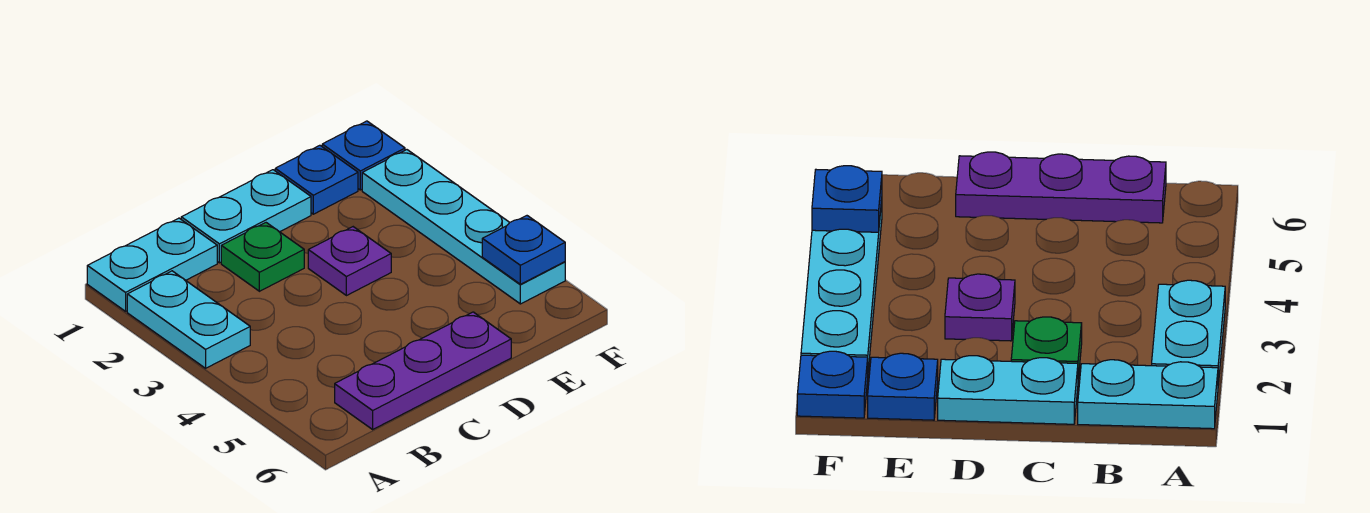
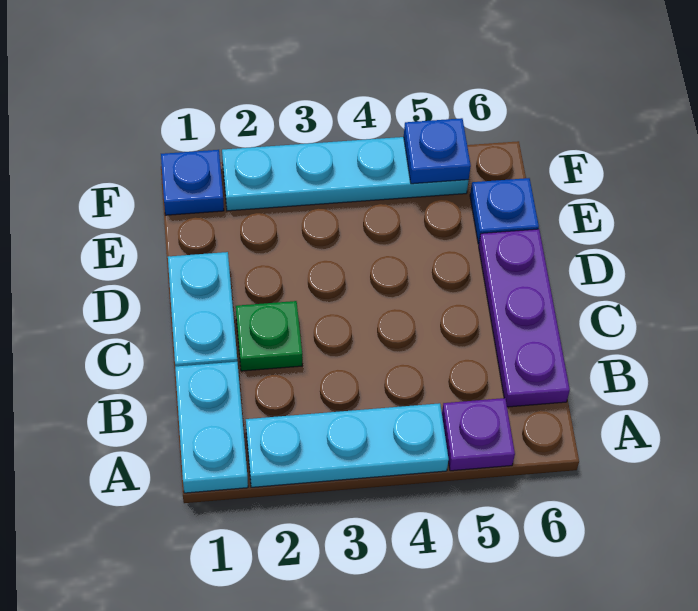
cyan plate A2:A3 level 1 -> cyan plate A2:A4 level 1
purple plate D3 level 1 -> purple plate A5 level 1
blue plate E1 level 1 -> blue plate E6 level 1

